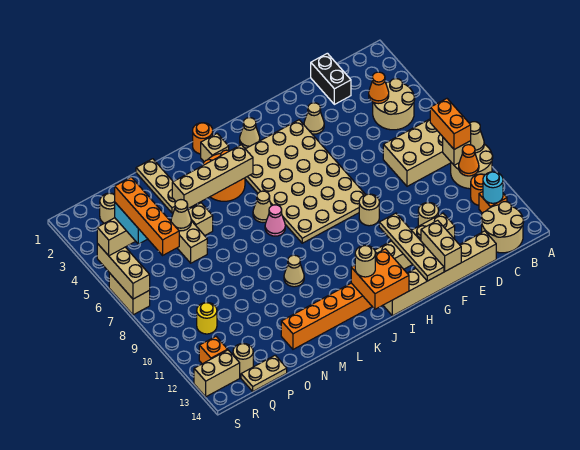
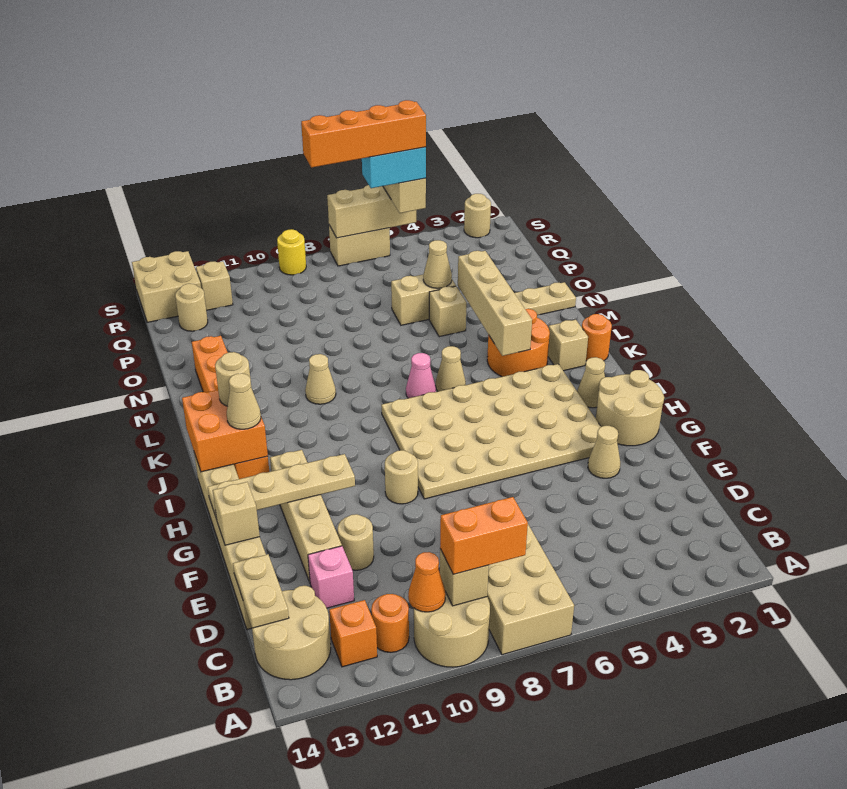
tan cone A9 level 2 -> tan cone I13 level 3
tan round brick B4:C5 level 1 -> tan round brick G1:H2 level 1
cyan round brick B12 level 2 -> none
orange cone C4 level 2 -> none
black brick D1:D2 level 1 -> none
none -> pink brick D12 level 1
tan brick F13:F14 level 2 -> tan brick F14 level 2
tan plate P14:Q14 level 1 -> tan plate C14:D14 level 2
tan round brick Q2 level 1 -> tan round brick S2 level 1
yellow round brick Q10 level 1 -> yellow round brick S9 level 1
orange brick R12 level 1 -> tan brick R12 level 1
tan brick R13:S13 level 1 -> tan brick R13:S14 level 1

